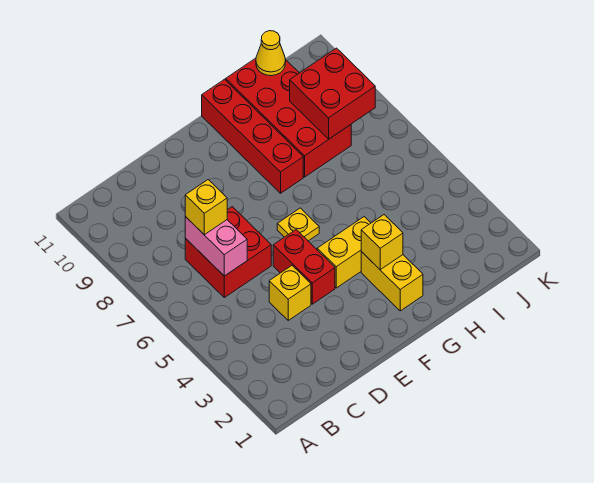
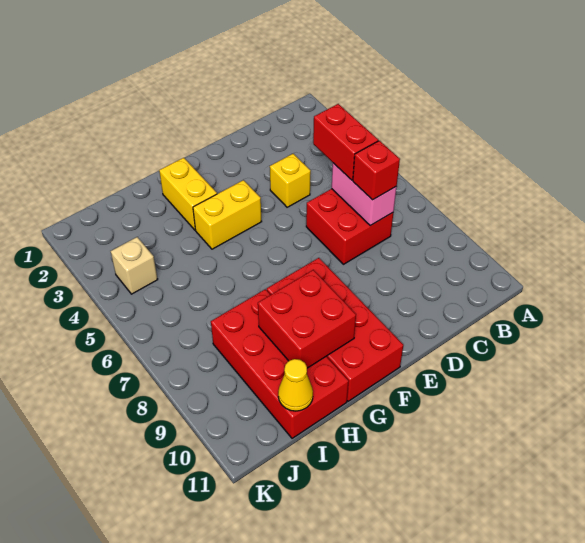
yellow brick C7 level 3 -> red brick C7 level 3
red brick E4:E5 level 1 -> red brick C5:C6 level 3
yellow plate F6 level 1 -> none
yellow brick G3 level 2 -> none
red brick G8:G11 level 1 -> red brick F8:G11 level 1
red brick I8:J9 level 2 -> red brick G9:H10 level 2
none -> tan brick J4 level 1

